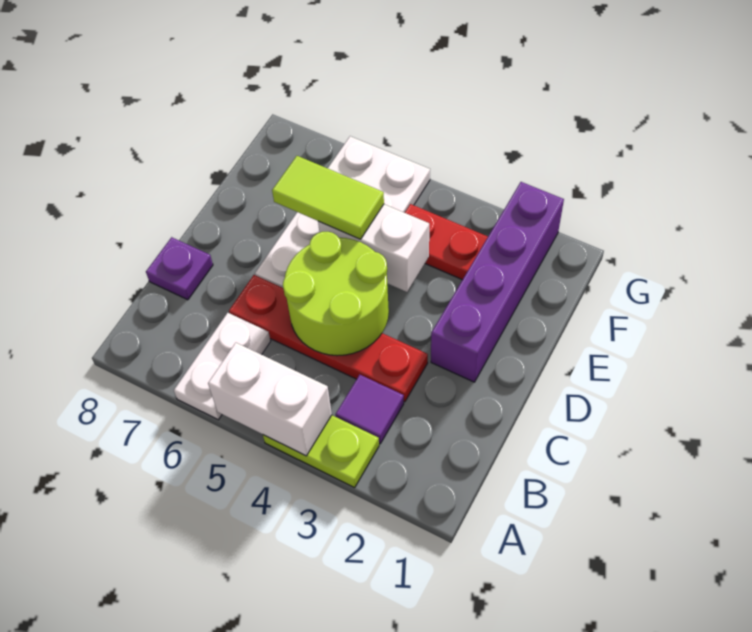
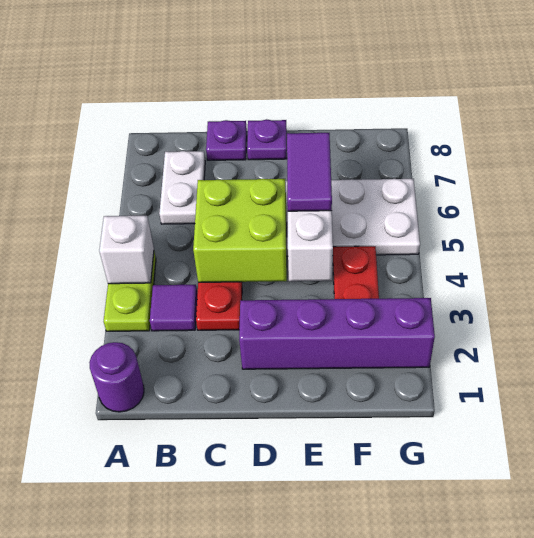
none -> purple round brick A1 level 1
white brick A4:A5 level 2 -> white brick A4 level 2
white plate A6:B6 level 1 -> white plate B6:B7 level 1
lime round brick C4:D5 level 2 -> lime brick C4:D5 level 2
none -> purple plate D8 level 1
lime tile E5:E6 level 3 -> purple tile E5:E6 level 3

